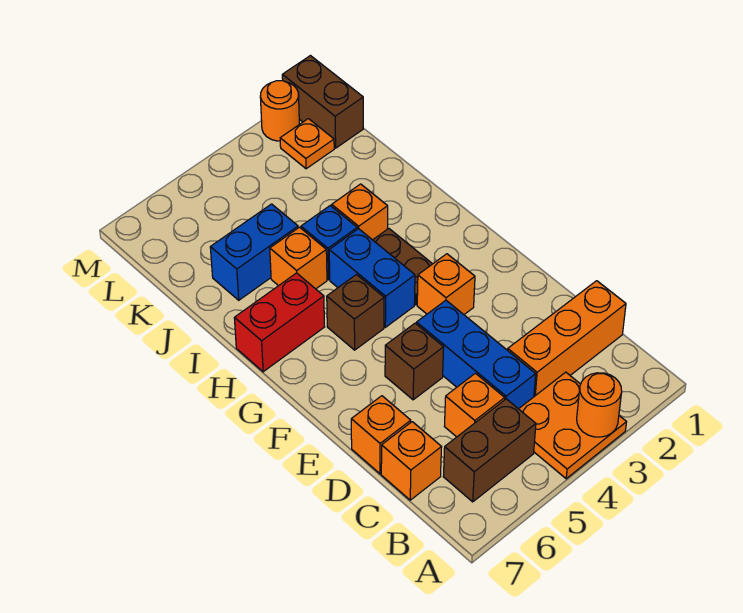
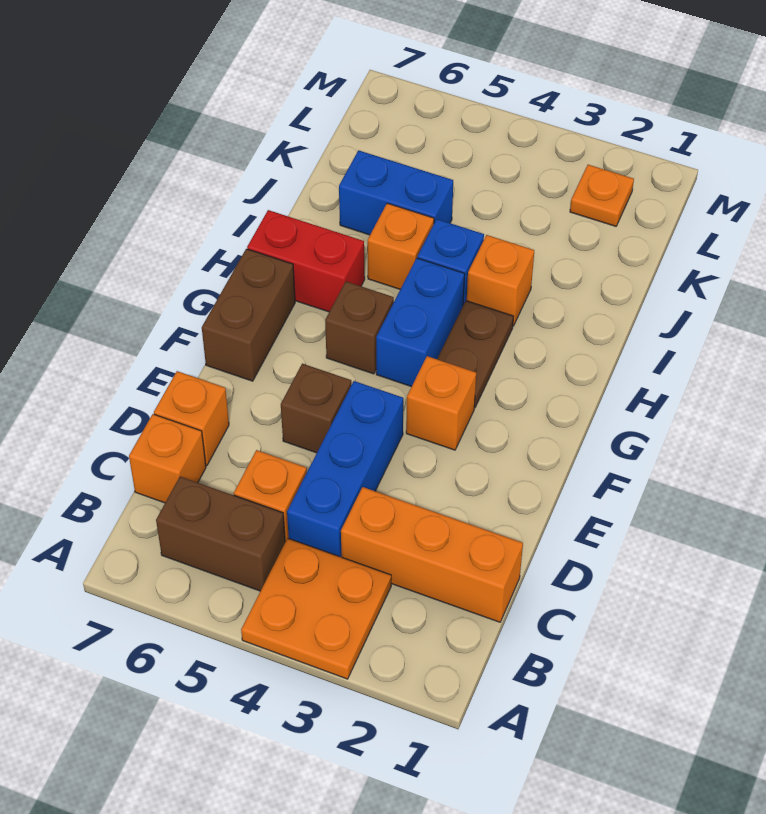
orange round brick A3 level 2 -> none
brown brick L1:M1 level 1 -> brown brick F7:G7 level 1
orange round brick M2 level 1 -> none

